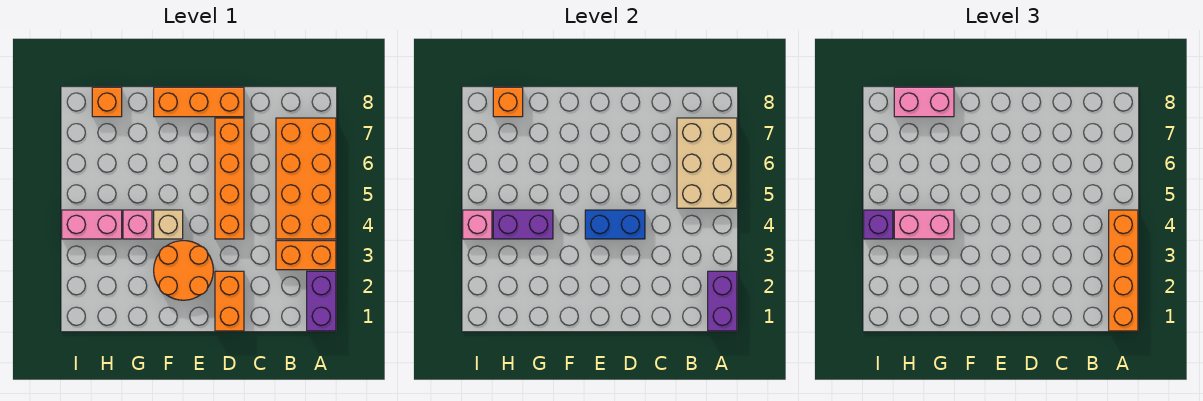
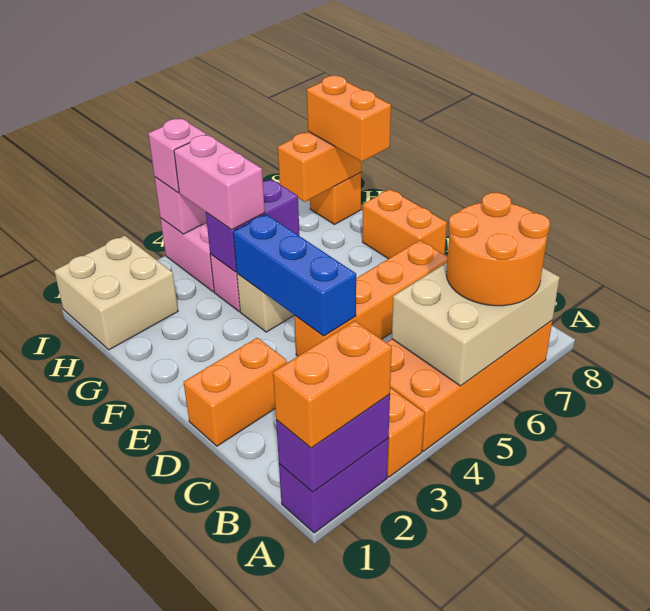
orange brick A1:A4 level 3 -> orange brick A1:A2 level 3
blue brick D4:E4 level 2 -> blue brick D4:F4 level 2
orange brick D8:F8 level 1 -> orange brick E8:F8 level 1
orange round brick E2:F3 level 1 -> orange round brick A6:B7 level 3
purple brick G4:H4 level 2 -> purple brick G4:G5 level 2
pink brick G8:H8 level 3 -> orange brick G8:H8 level 3
none -> tan brick H1:I2 level 1
orange brick H8 level 2 -> orange brick H7:H8 level 2
purple brick I4 level 3 -> pink brick I4 level 3

